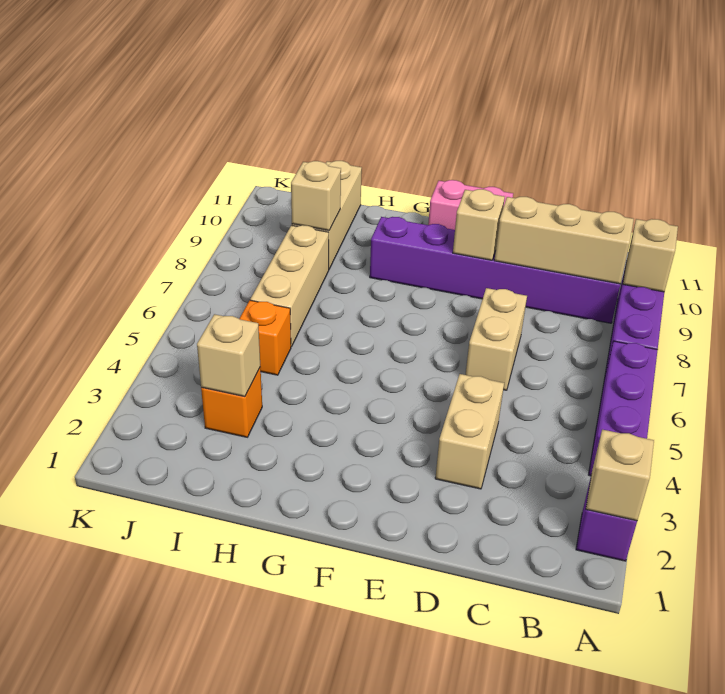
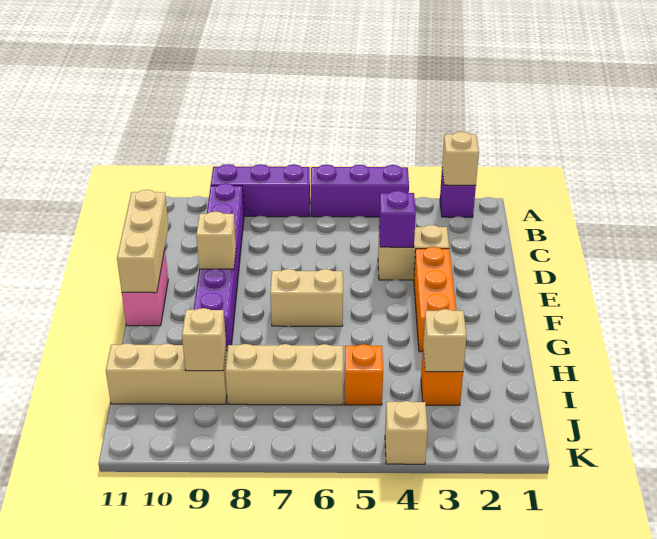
tan brick A9 level 2 -> tan brick K4 level 1
tan brick B9:D9 level 2 -> tan brick D11:F11 level 2
none -> purple brick D4 level 2
tan brick D6:D7 level 1 -> tan brick F6:F7 level 1
none -> orange brick E3:G3 level 1

